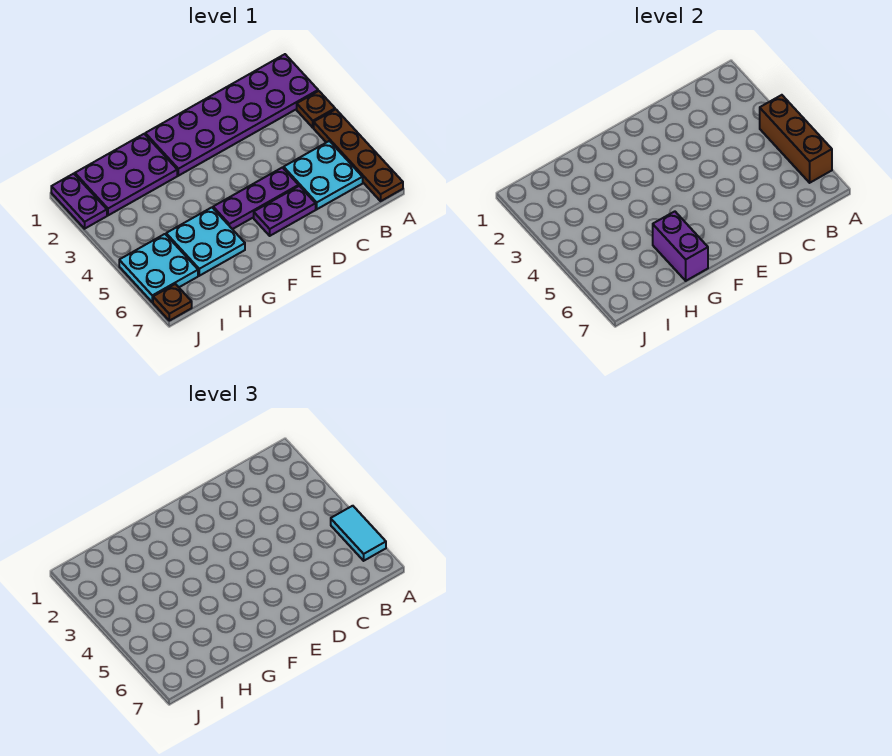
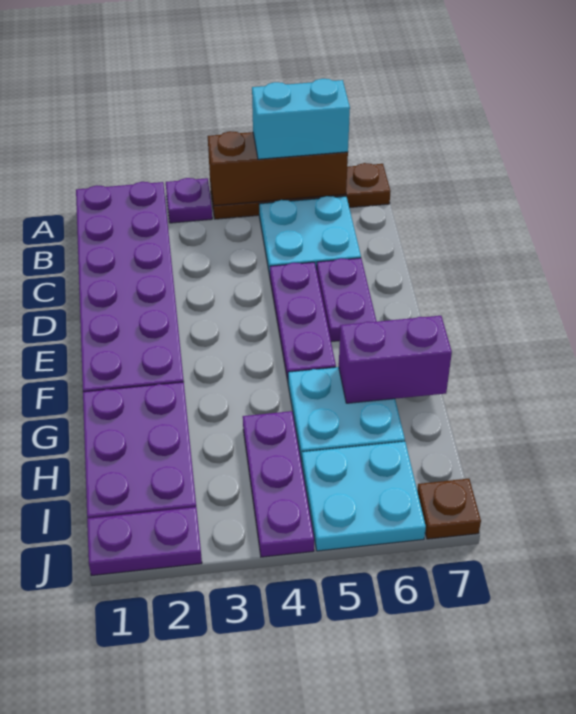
brown plate A3 level 1 -> purple plate A3 level 1
cyan tile A5:A6 level 3 -> cyan brick A5:A6 level 3
none -> purple plate H4:J4 level 1

